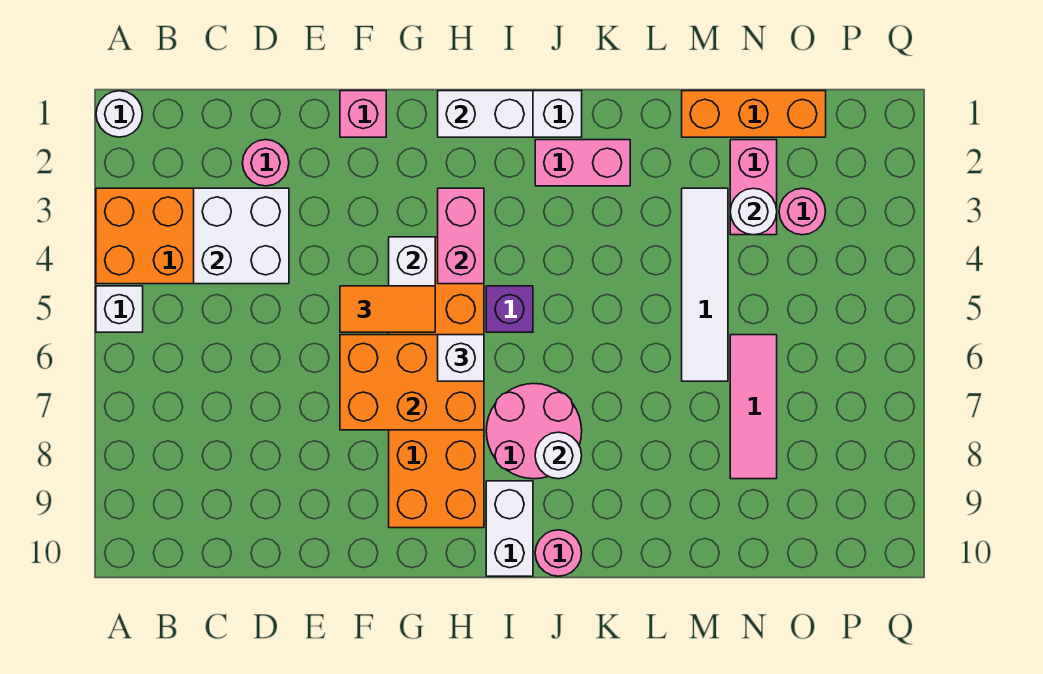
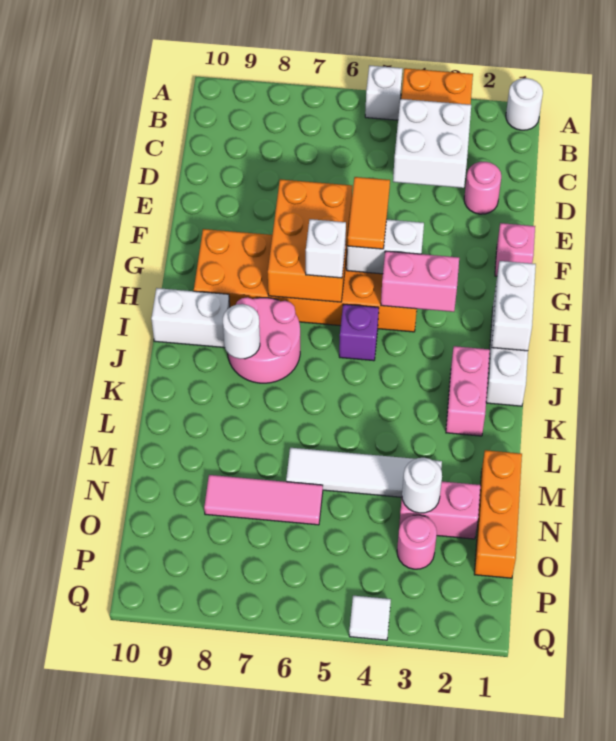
pink round brick J10 level 1 -> none
none -> white tile Q4 level 1

